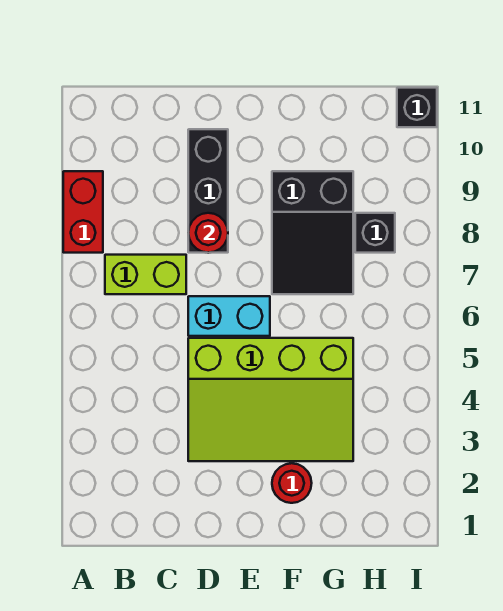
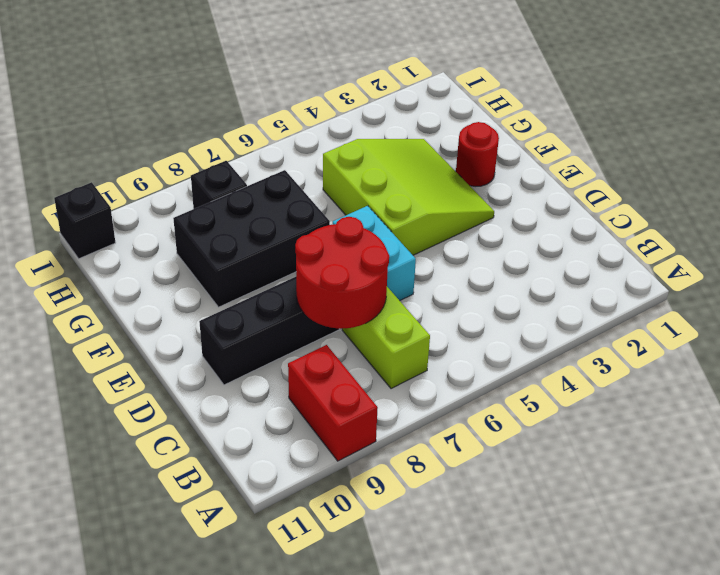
red brick A8:A9 level 1 -> red brick A9:B9 level 1
lime slope D3:G5 level 1 top 5 -> lime slope E3:G5 level 1 top 5
red round brick D8 level 2 -> red round brick C7:D8 level 2
black slope F7:G9 level 1 top 9 -> black brick F7:G9 level 1

